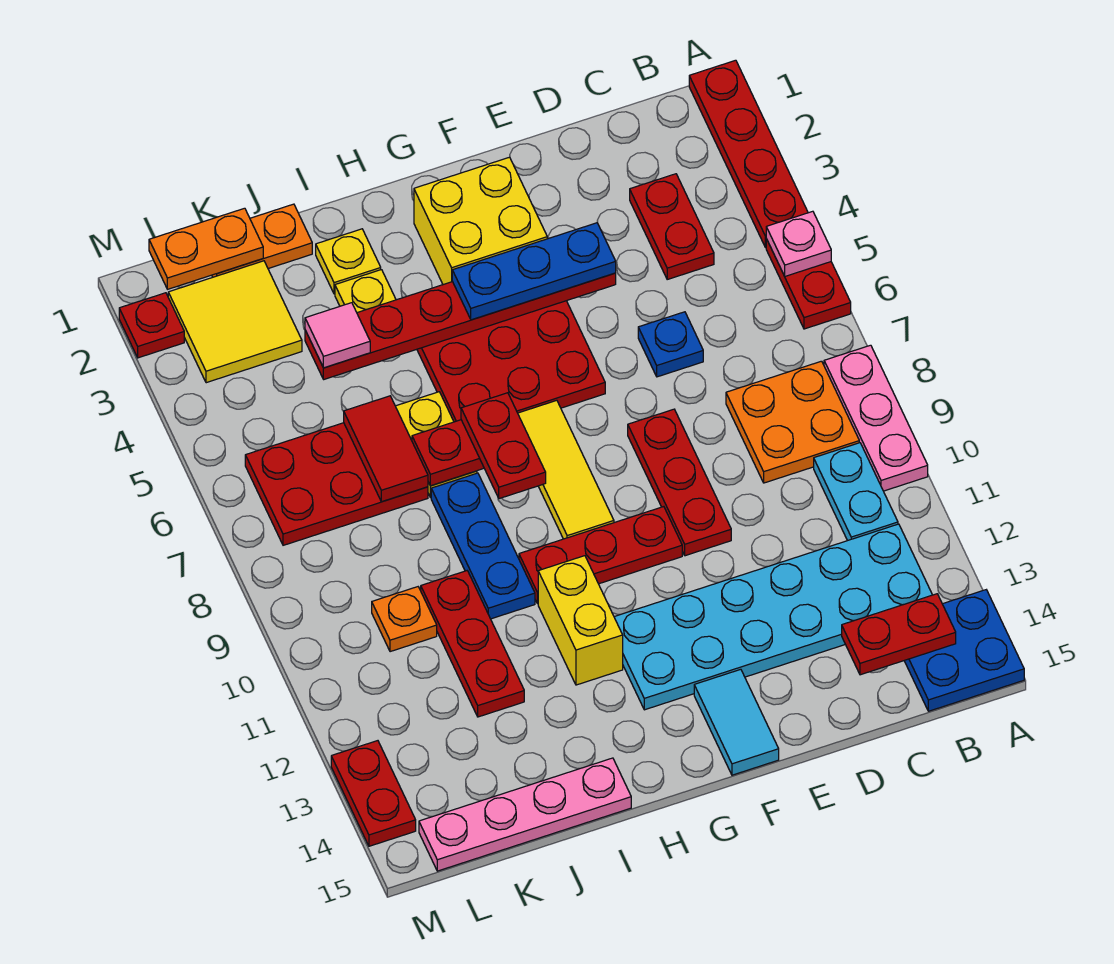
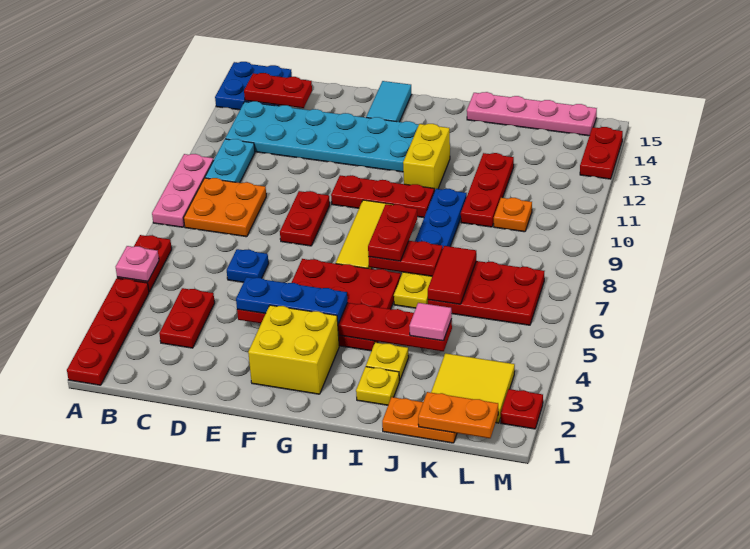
red plate E8:E10 level 1 -> red plate E8:E9 level 1

